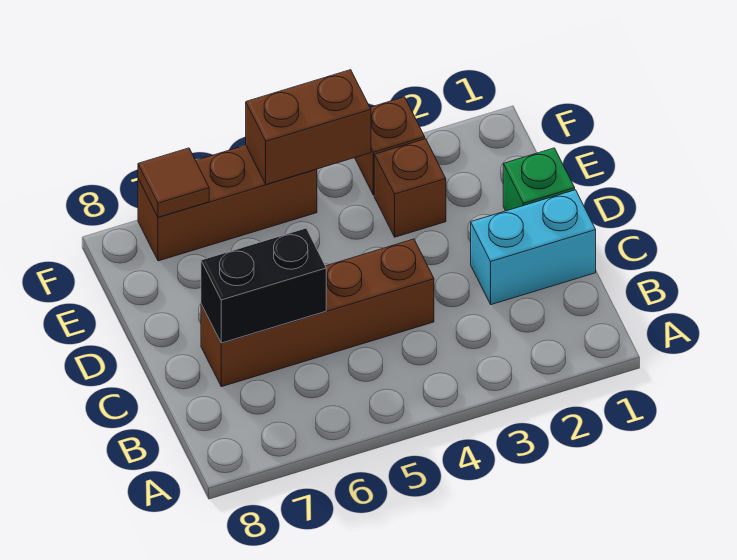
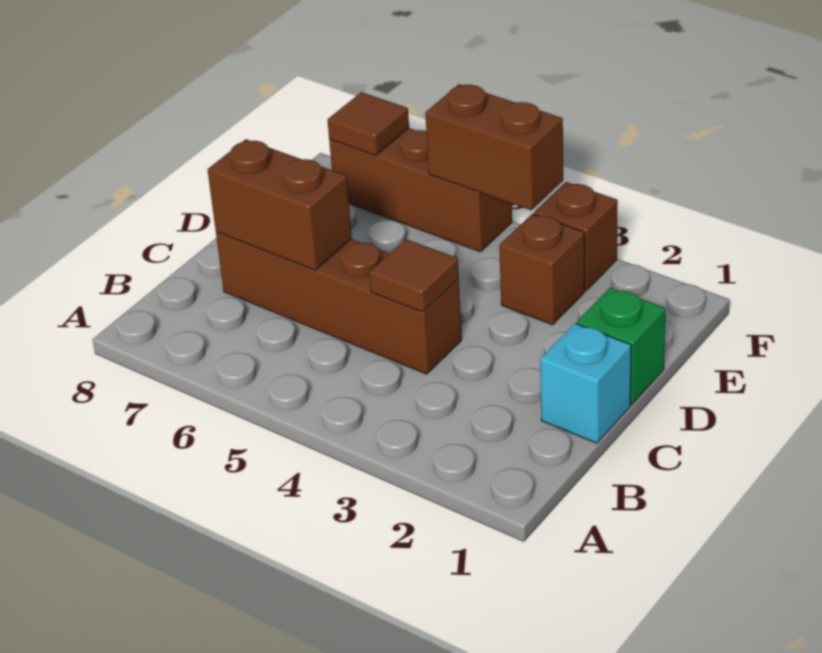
cyan brick C1:C2 level 1 -> cyan brick C1 level 1
none -> brown tile C4 level 2
black brick C6:C7 level 2 -> brown brick C6:C7 level 2

